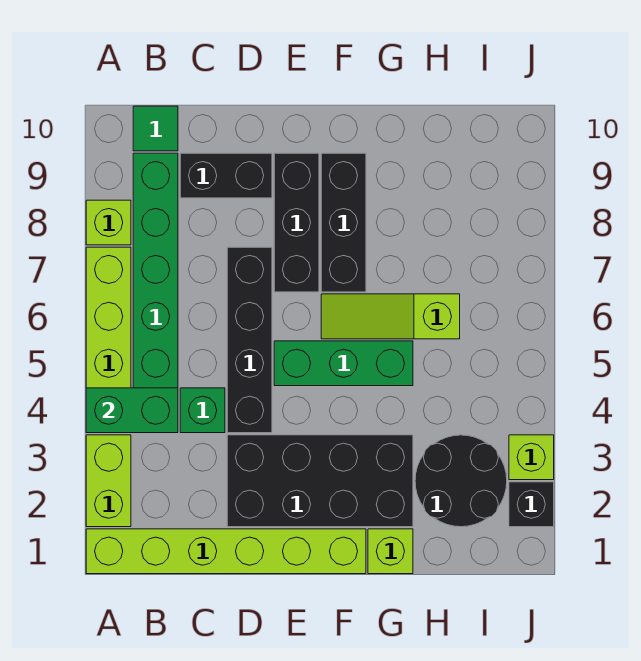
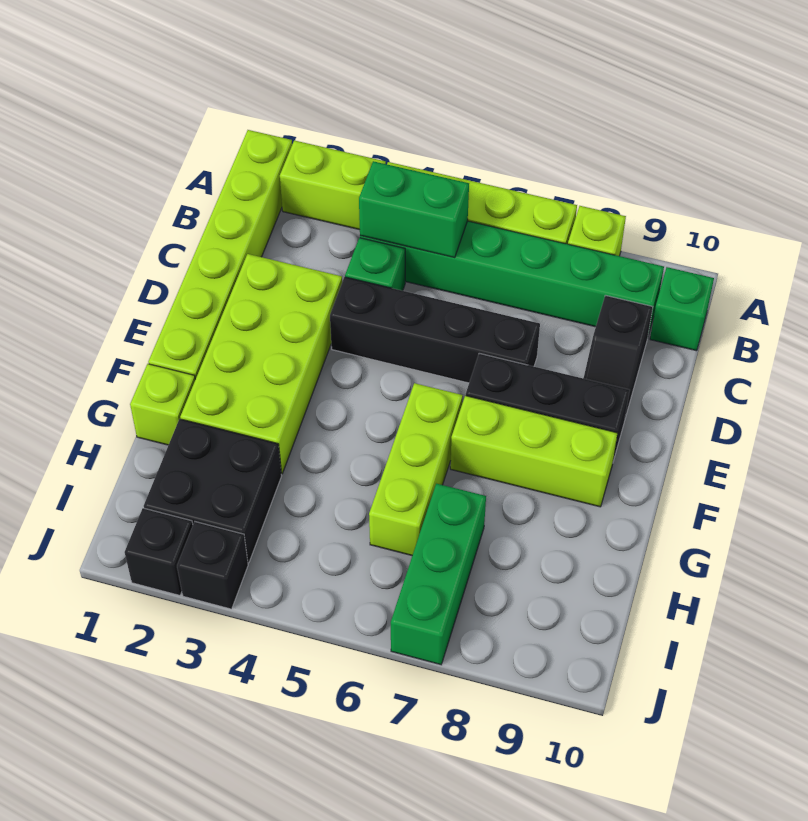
green brick A4:B4 level 2 -> green brick B4:B5 level 2
green tile B10 level 1 -> green brick B10 level 1
black brick C9:D9 level 1 -> black slope C9:D9 level 1 top C
black brick D2:G3 level 1 -> lime brick D2:G3 level 1
green brick E5:G5 level 1 -> green brick H7:J7 level 1
lime slope F6:H6 level 1 top H -> lime brick F6:H6 level 1
black brick F7:F9 level 1 -> lime brick F7:F9 level 1
black round brick H2:I3 level 1 -> black brick H2:I3 level 1
lime brick J3 level 1 -> black brick J3 level 1

